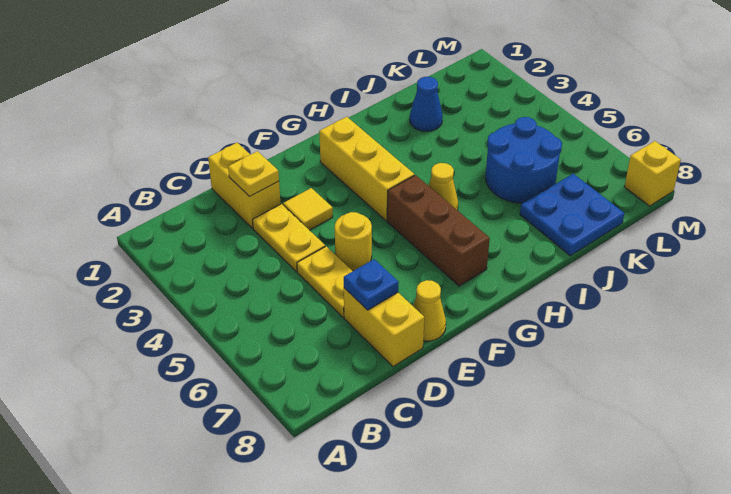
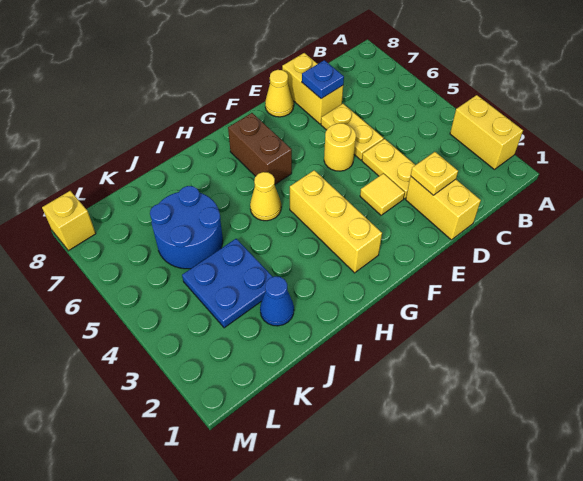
none -> yellow brick A2:A3 level 1
brown brick G5:G7 level 1 -> brown brick G6:G7 level 1
blue plate J7:K8 level 1 -> blue plate J3:K4 level 1

